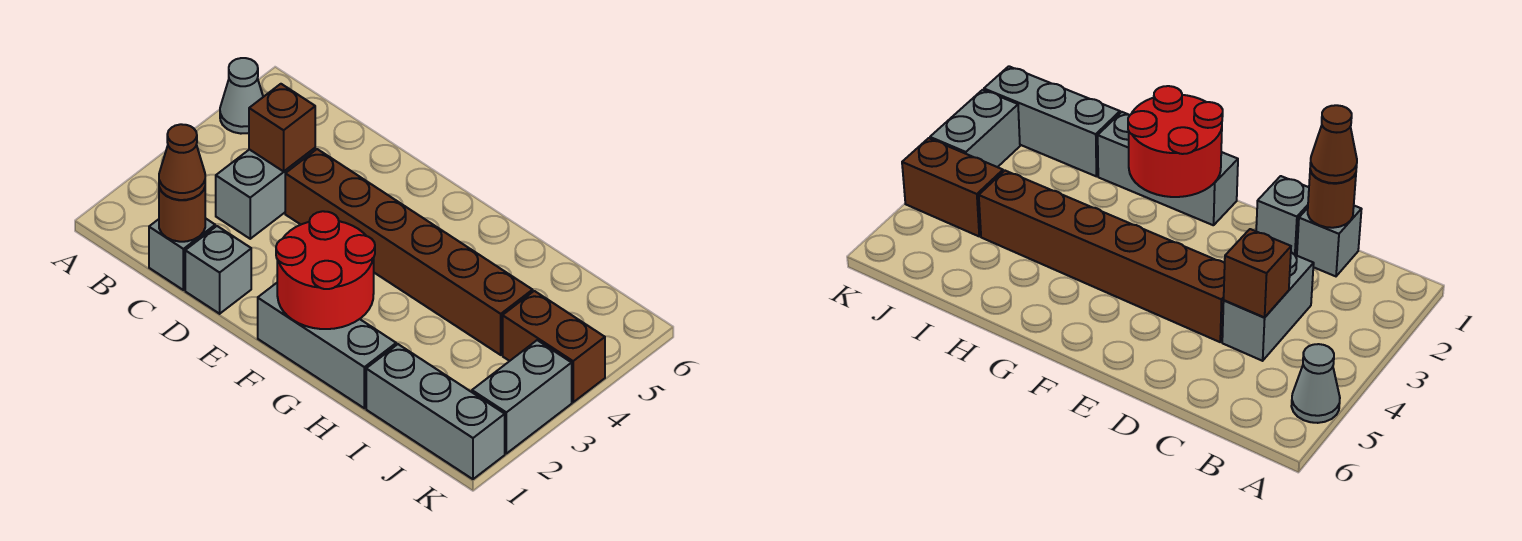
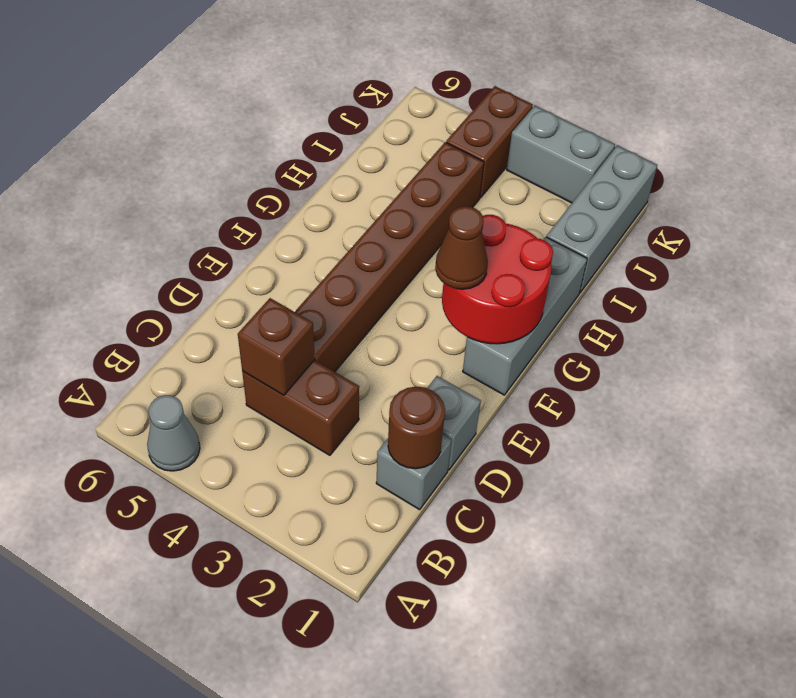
brown cone C1 level 3 -> brown cone F2 level 3
grey brick C3:C4 level 1 -> brown brick C3:C4 level 1

